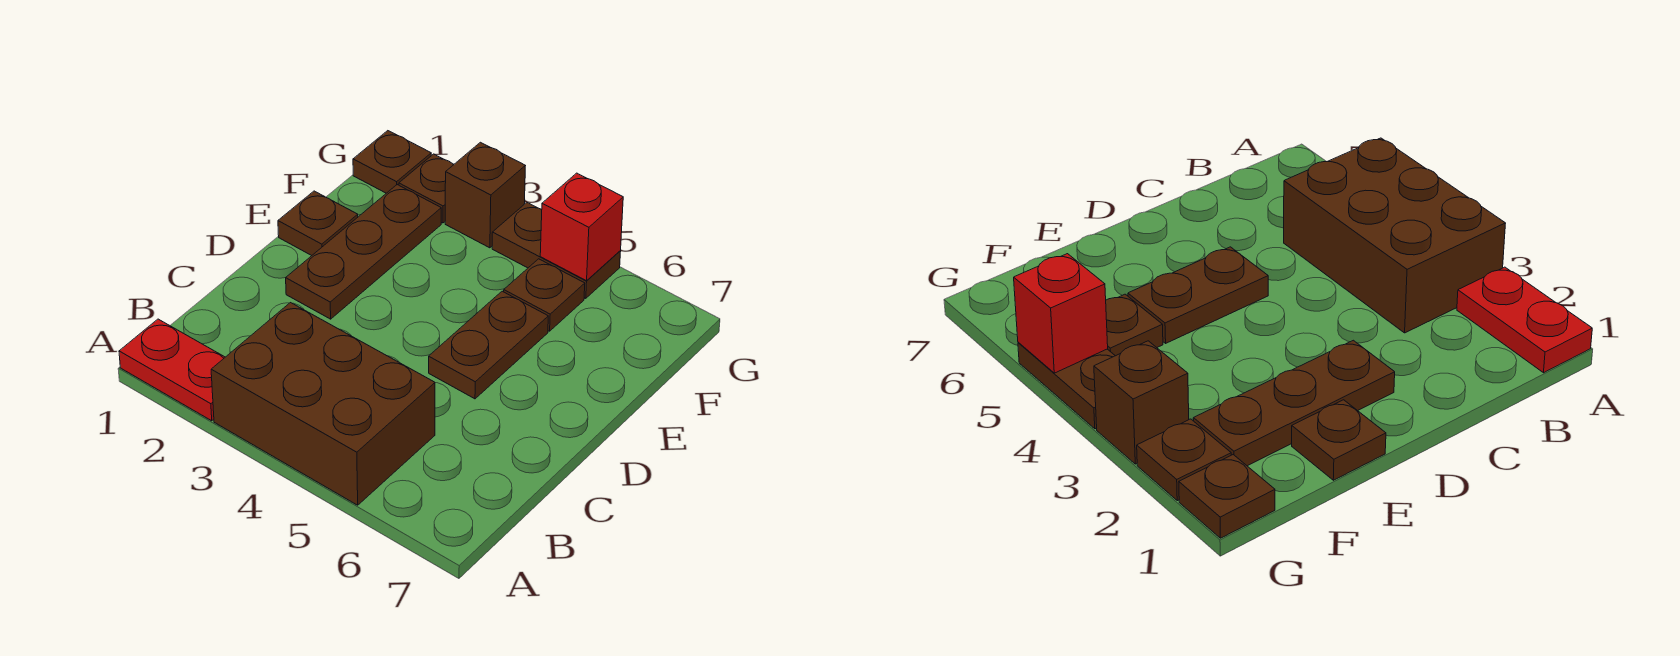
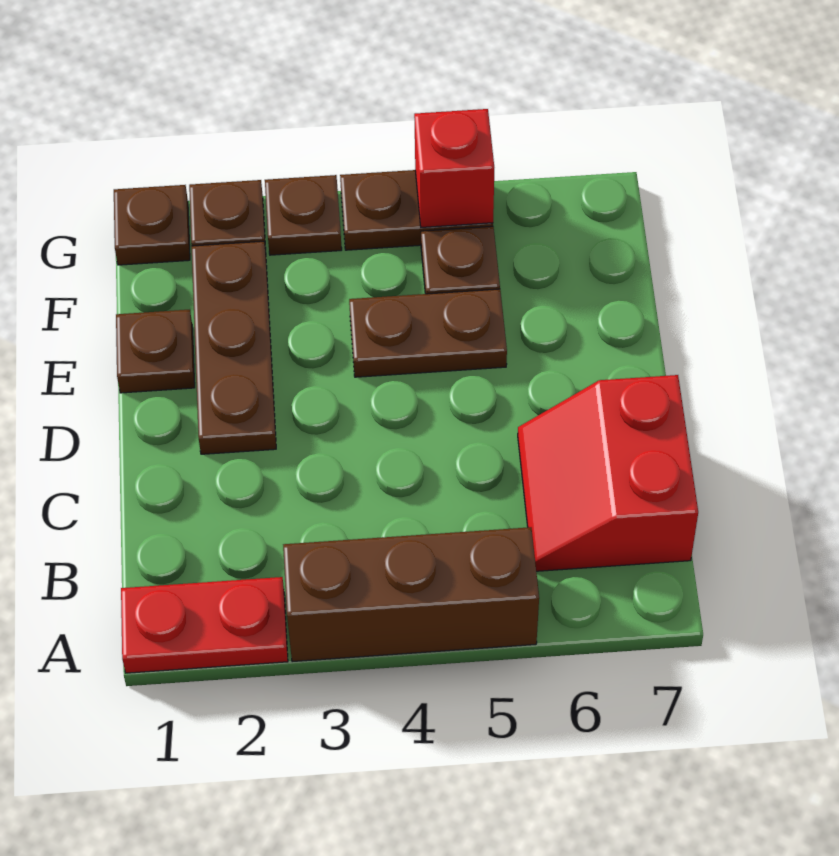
brown brick A3:B5 level 1 -> brown brick A3:A5 level 1
none -> red slope B6:C7 level 1 top 7
brown plate D5:E5 level 1 -> brown plate E4:E5 level 1
brown brick G3 level 1 -> brown plate G3 level 1

